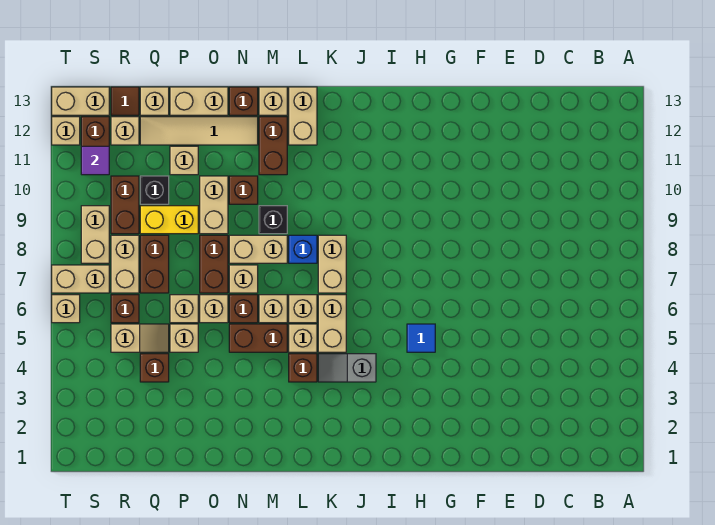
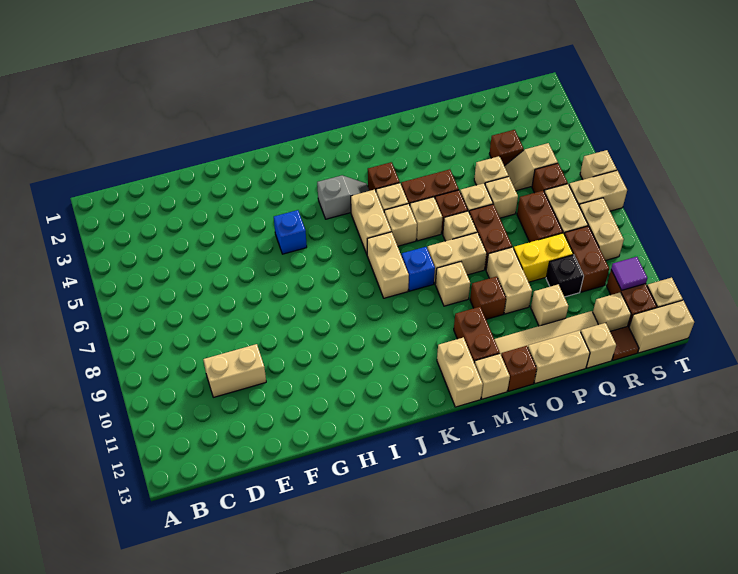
none -> tan brick D10:E10 level 1
blue tile H5 level 1 -> blue brick H5 level 1
black brick M9 level 1 -> tan brick M9 level 1

